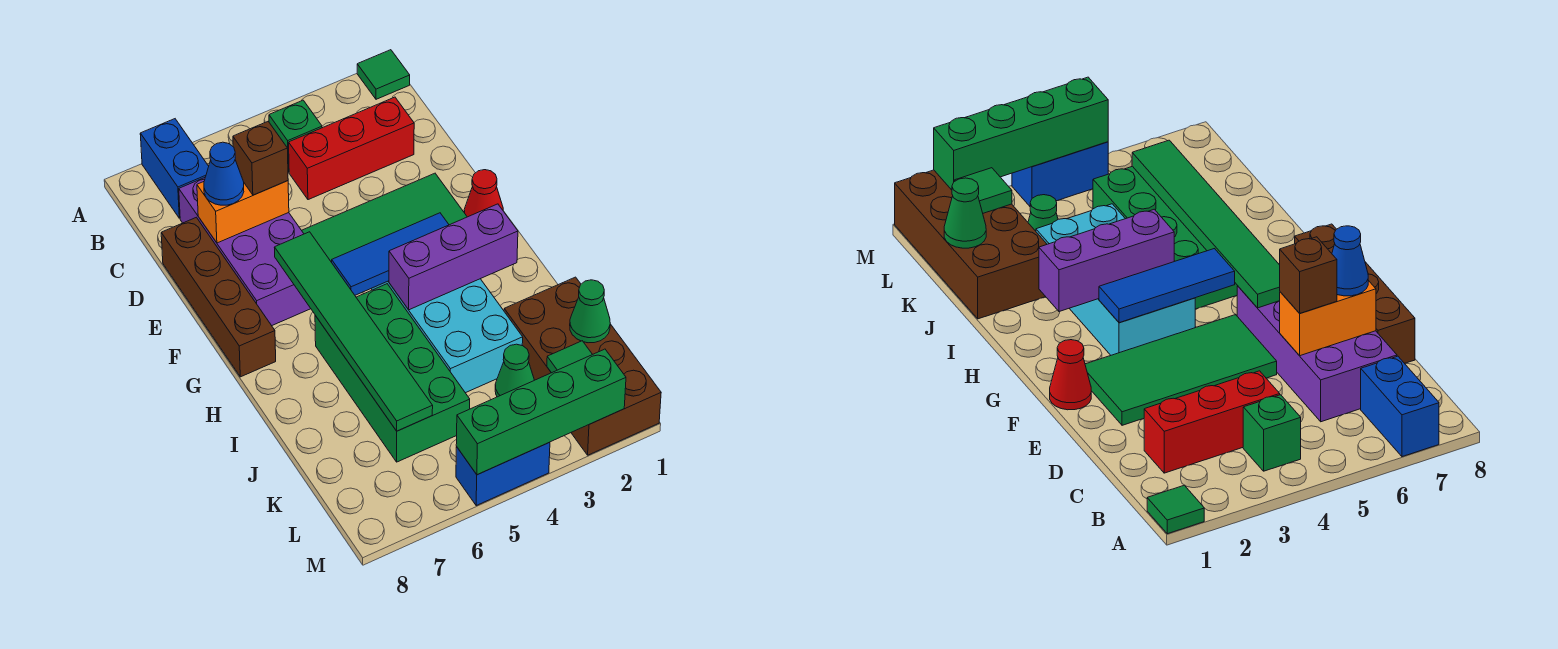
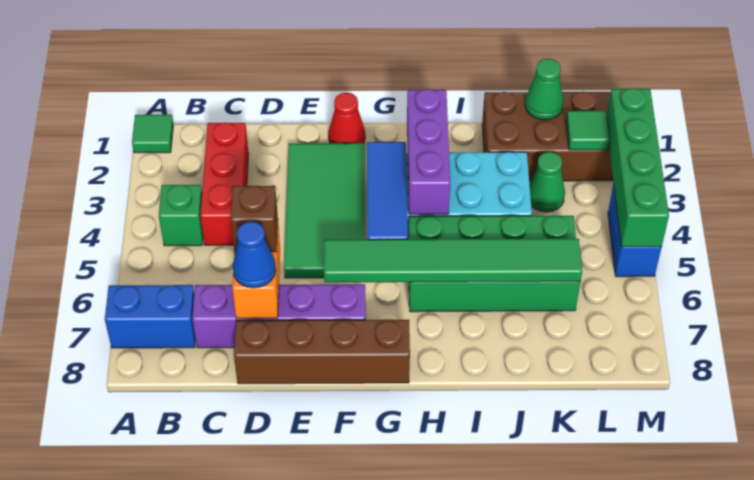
purple brick C6:F7 level 1 -> purple brick C7:F7 level 1

